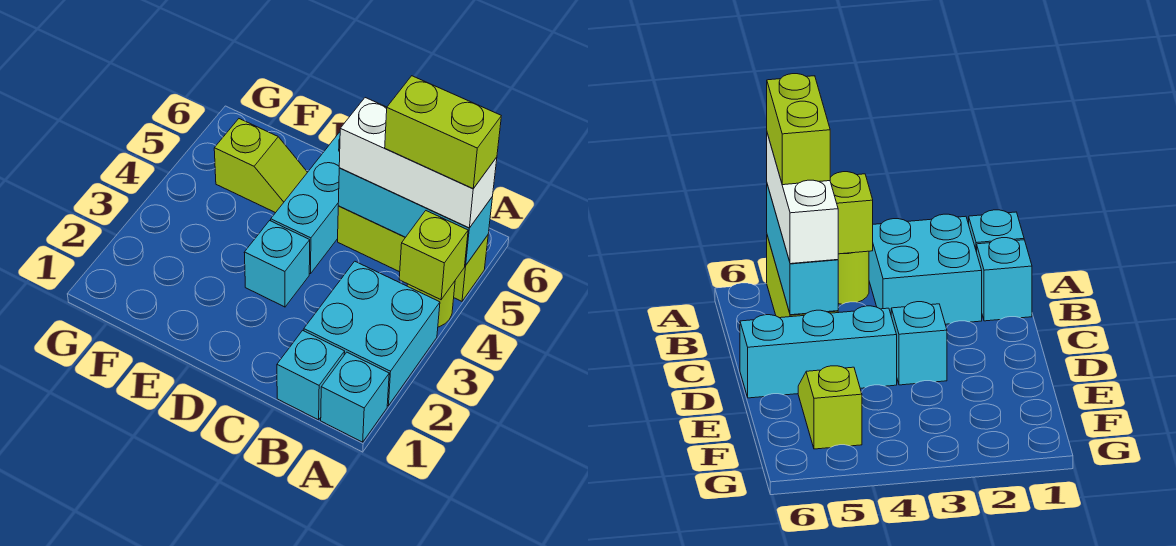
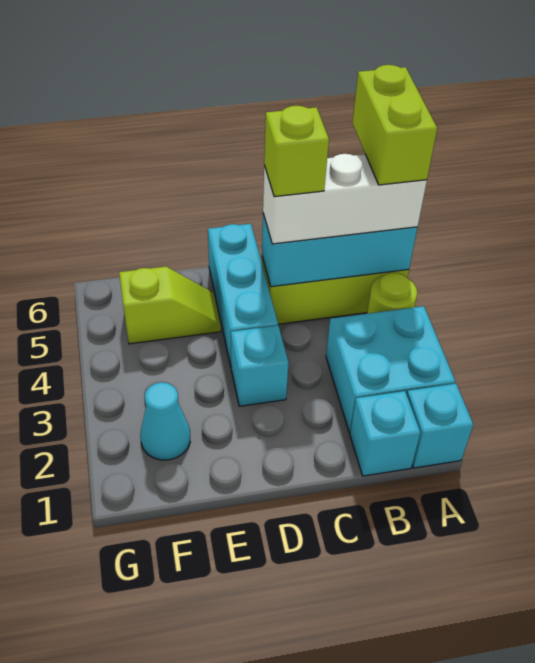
lime brick A4 level 2 -> lime brick C5 level 4
lime brick A5:B5 level 4 -> lime brick A5:A6 level 4
none -> cyan cone F2 level 1

